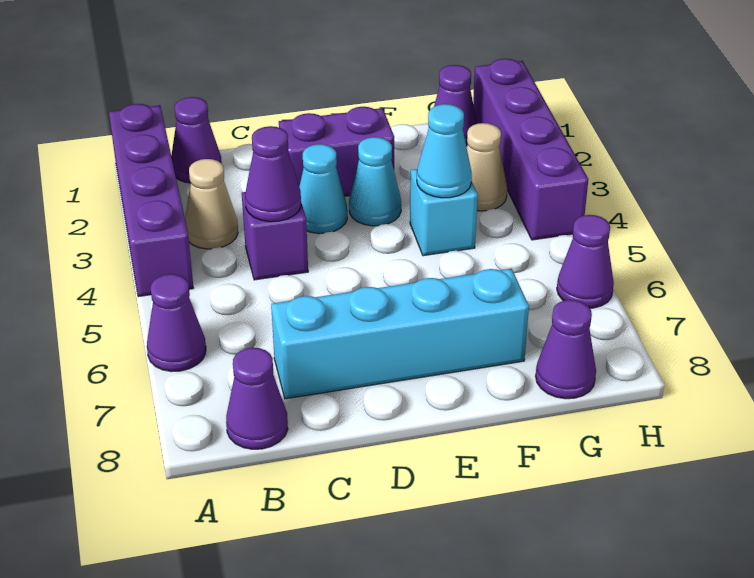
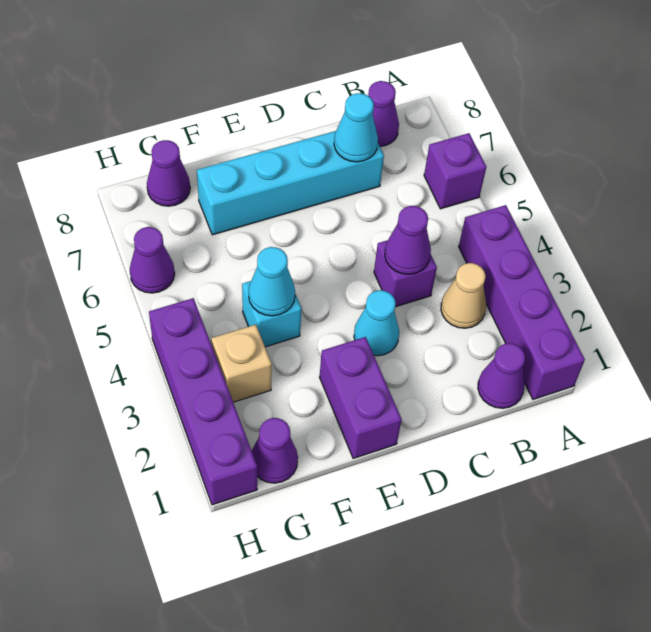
purple cone A6 level 1 -> purple brick A6 level 1
purple brick D2:E2 level 1 -> purple brick E1:E2 level 1
cyan cone E3 level 1 -> cyan cone C7 level 2
tan cone G3 level 1 -> tan brick G3 level 1

